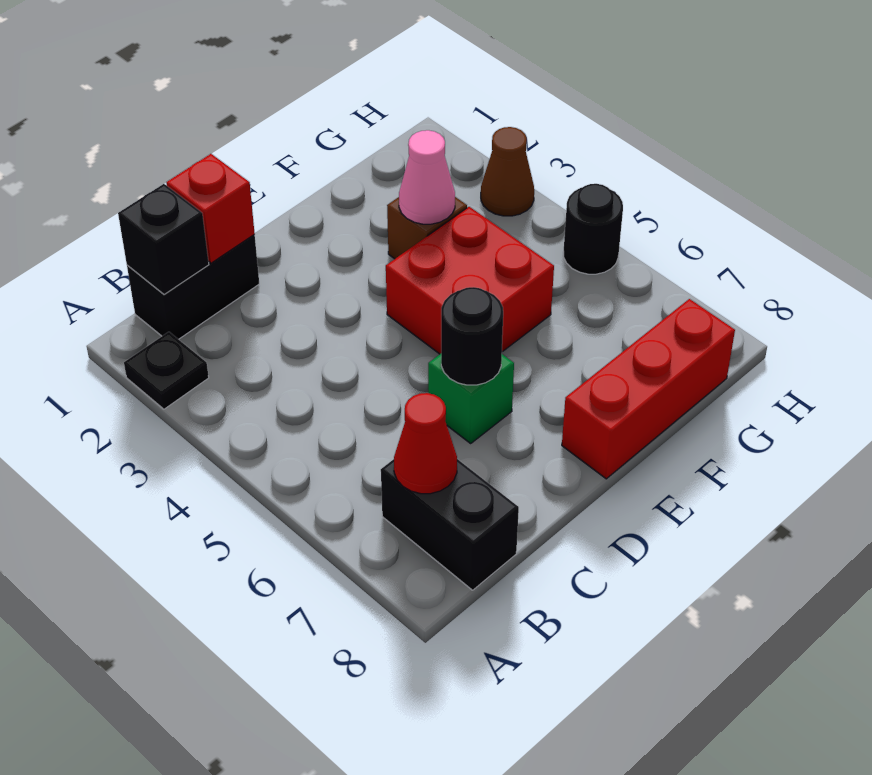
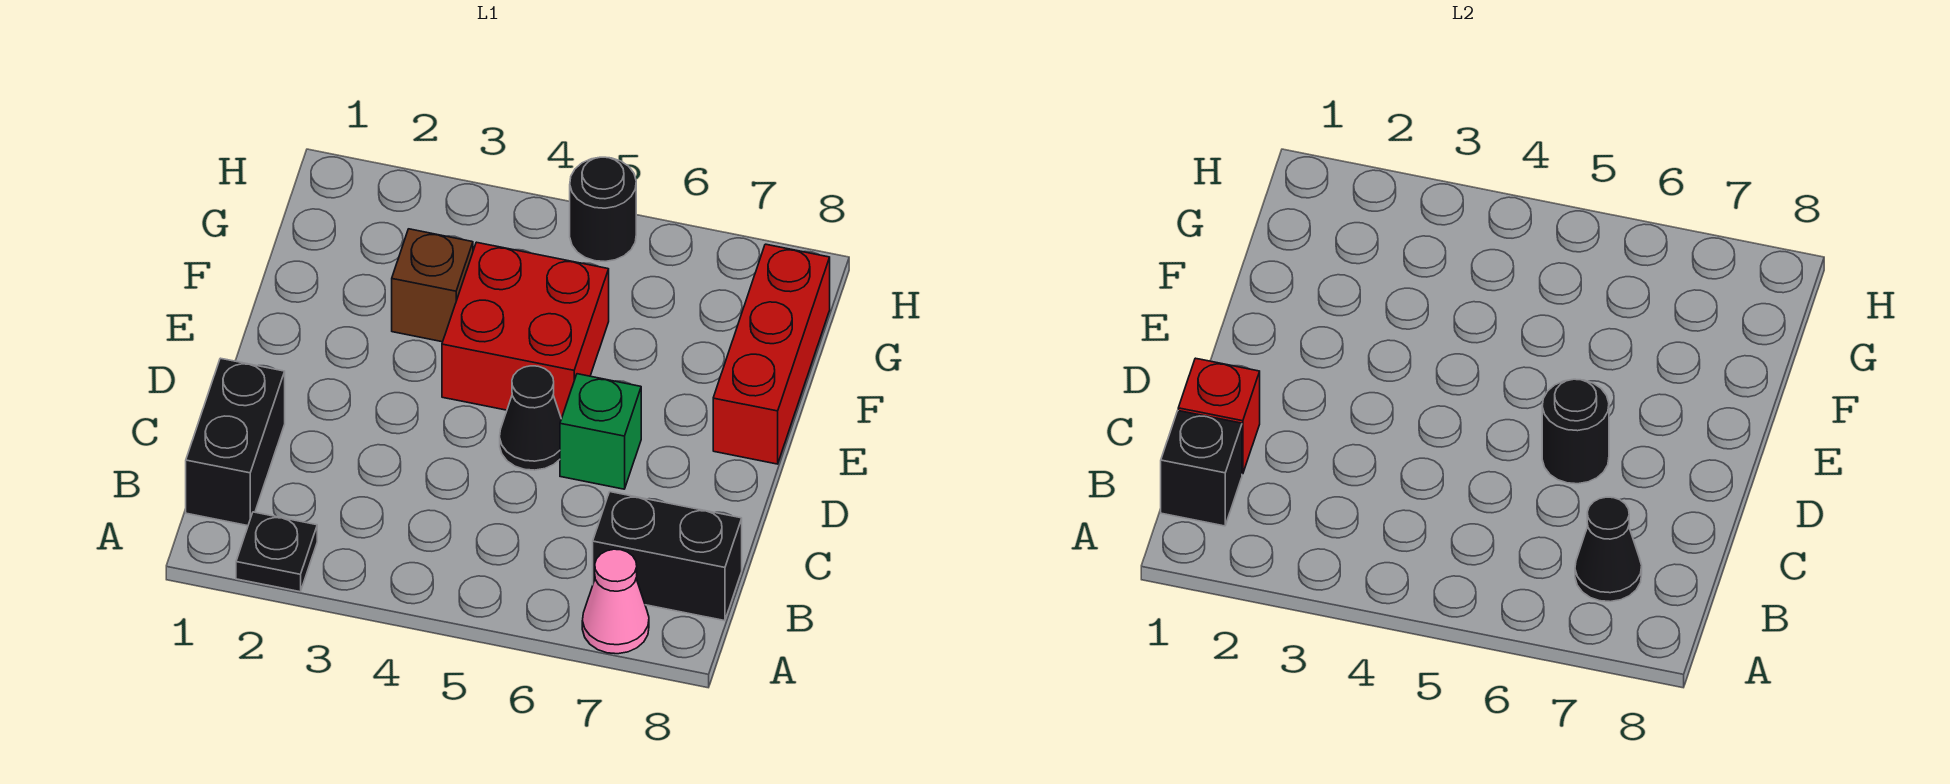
red cone B7 level 2 -> black cone B7 level 2
none -> black cone D5 level 1
pink cone F3 level 2 -> pink cone A7 level 1
brown cone H3 level 1 -> none

